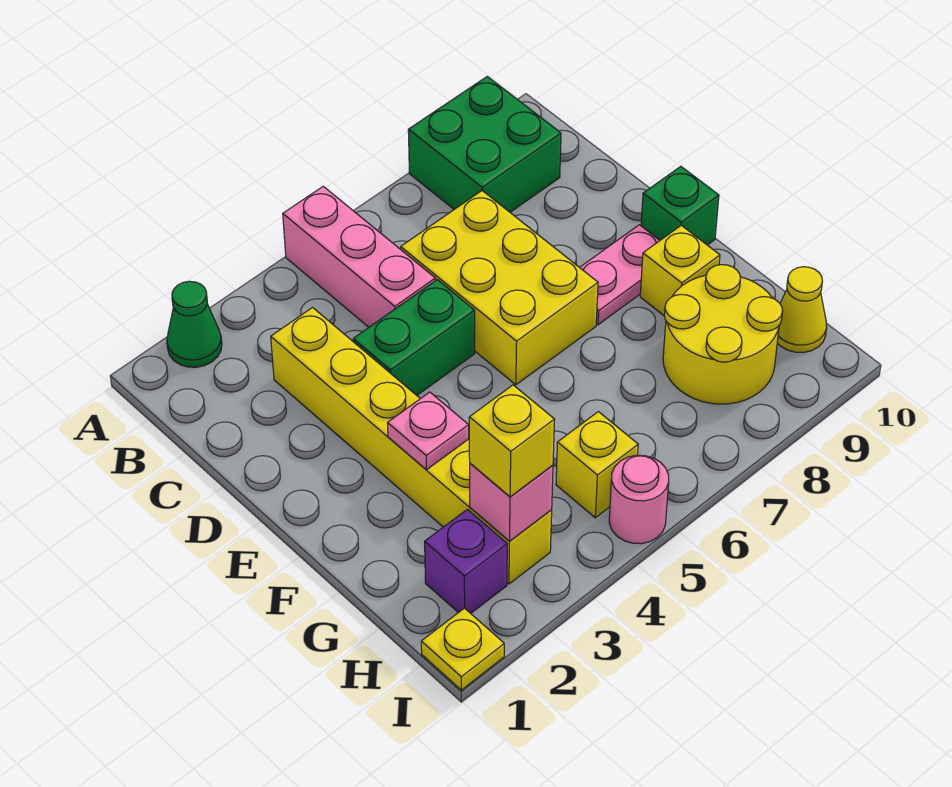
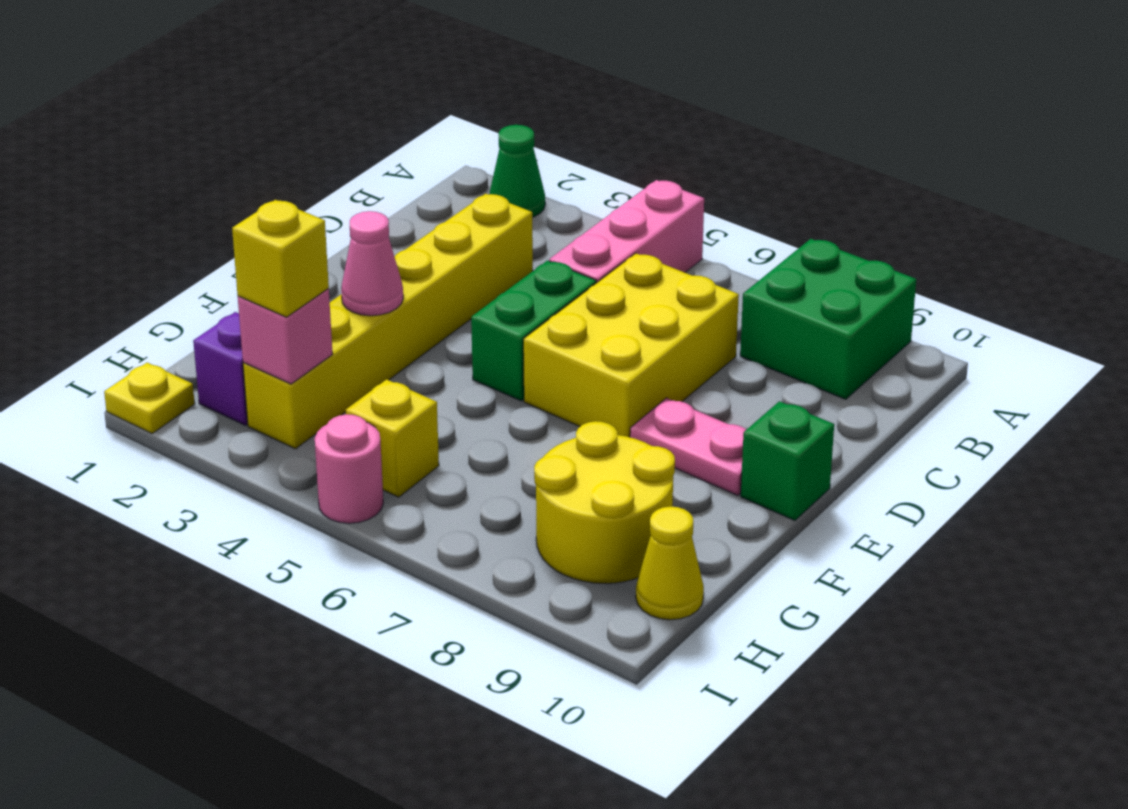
green brick D4:D5 level 1 -> green brick D5:E5 level 1
pink plate F3 level 2 -> pink cone F3 level 2
yellow brick F9 level 1 -> none

